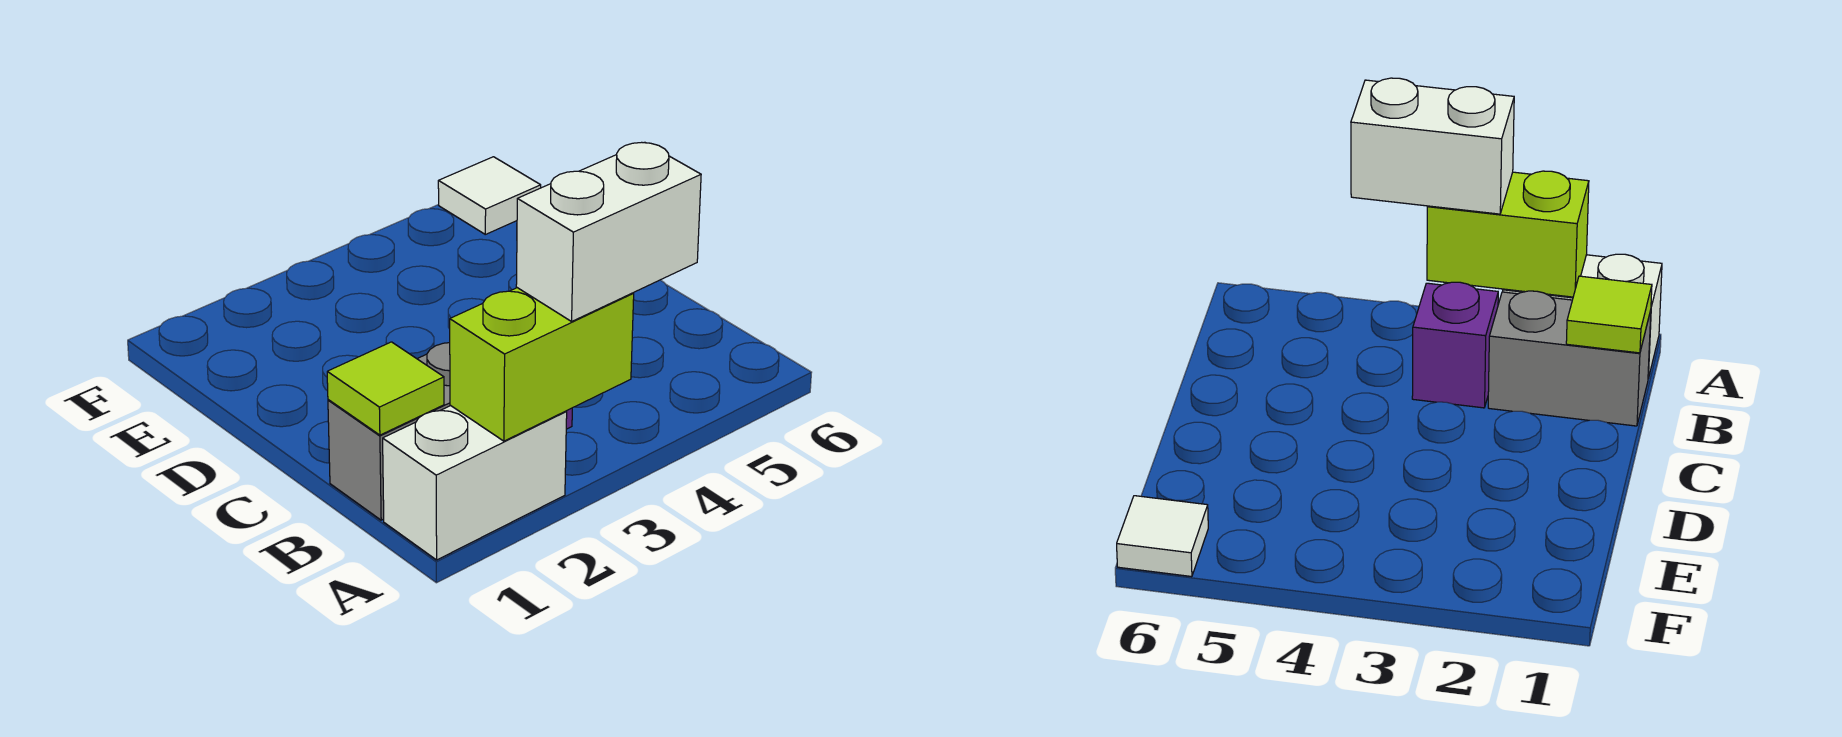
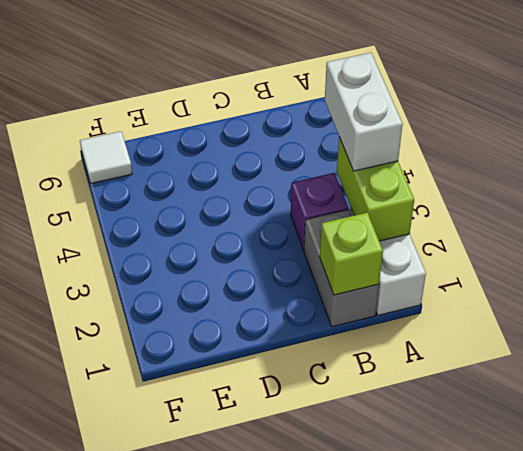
lime tile B1 level 2 -> lime brick B1 level 2

